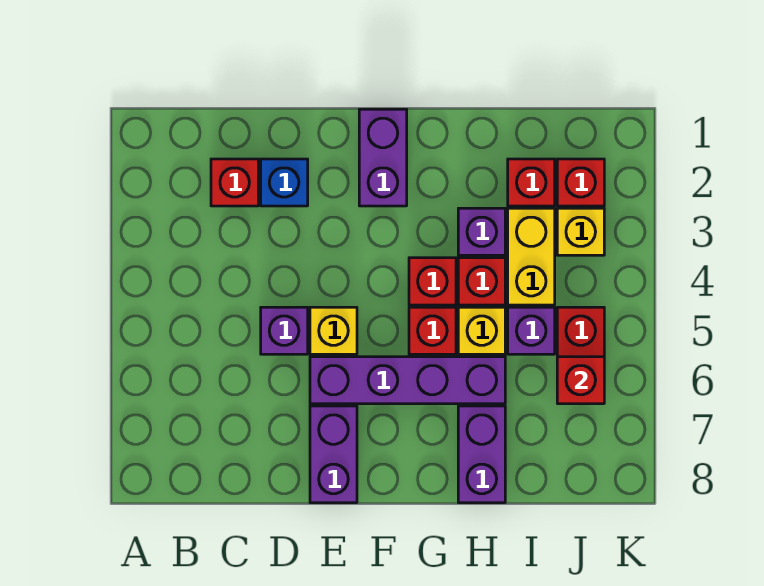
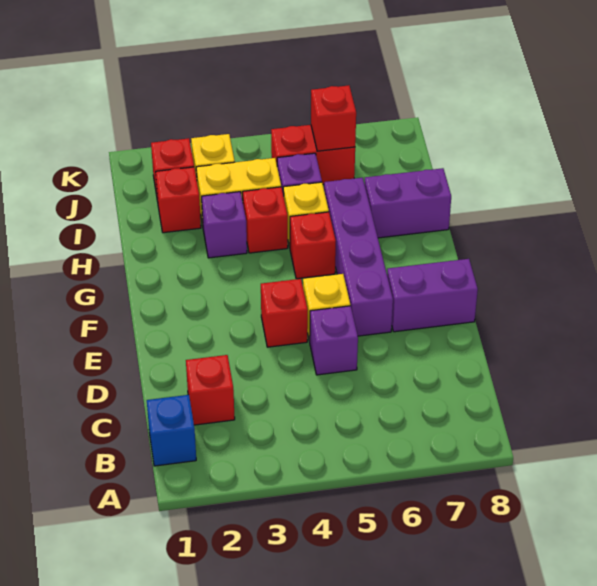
blue brick D2 level 1 -> blue brick B1 level 1
purple brick F1:F2 level 1 -> none
red brick G4 level 1 -> red brick E4 level 1

